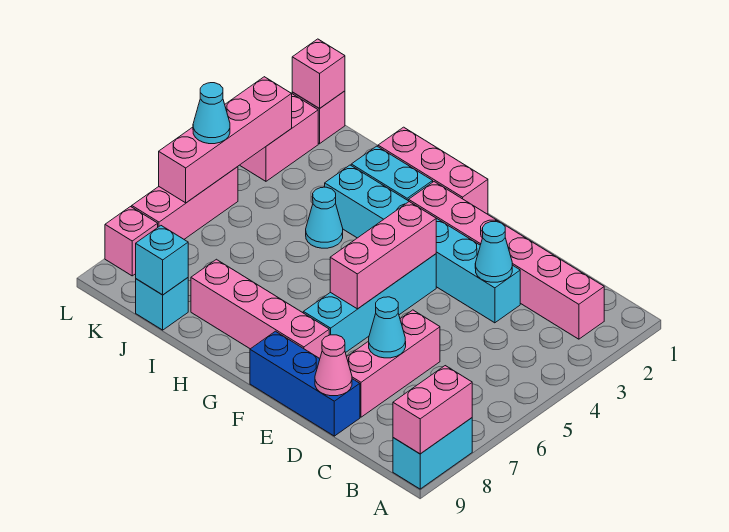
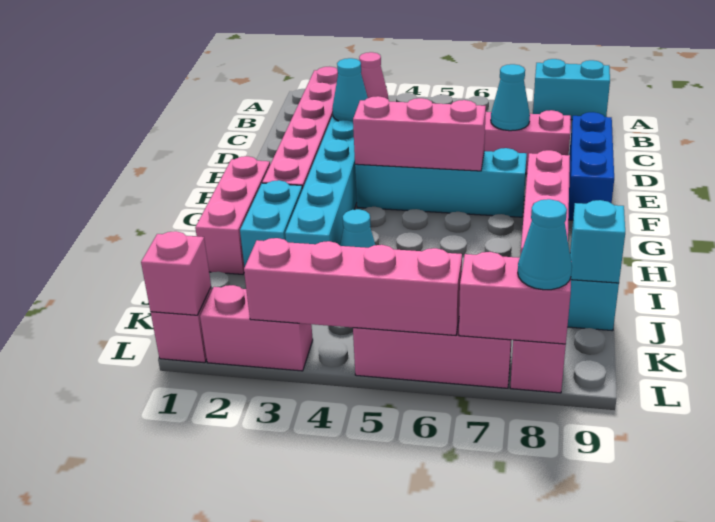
pink brick A8:A9 level 2 -> pink brick L7:L8 level 2
pink cone D9 level 2 -> pink cone A3 level 1
cyan cone L5 level 3 -> cyan cone L8 level 3

